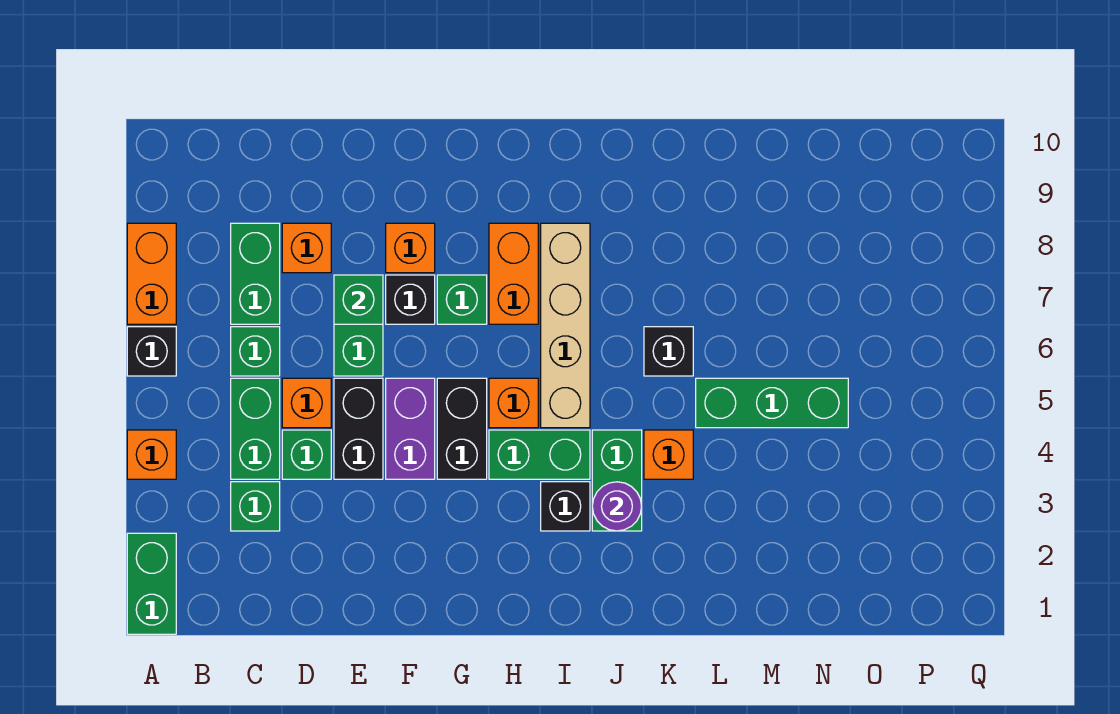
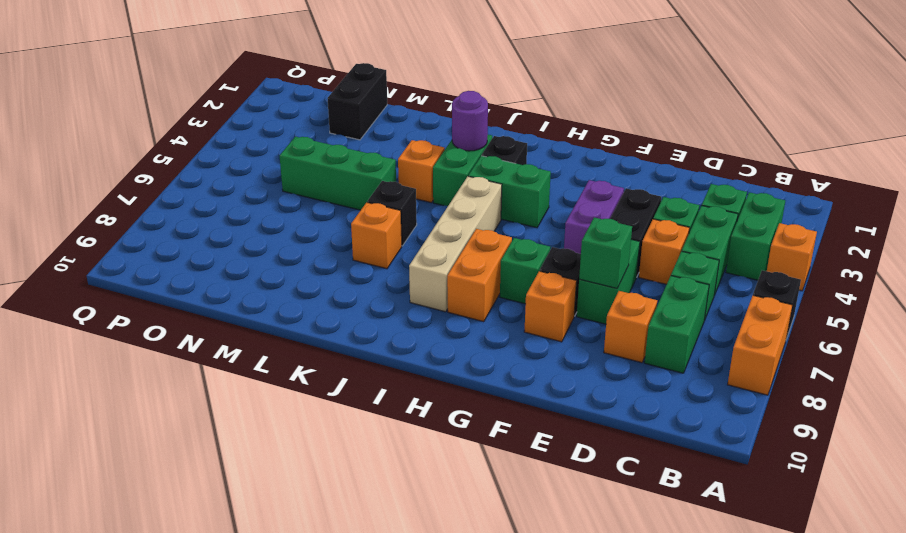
green brick A1:A2 level 1 -> green brick B3:B4 level 1
black brick G4:G5 level 1 -> black brick N1:N2 level 1
orange brick H5 level 1 -> orange brick K7 level 1

